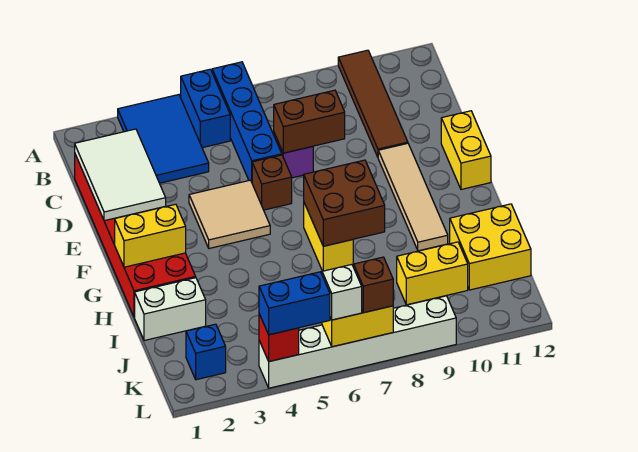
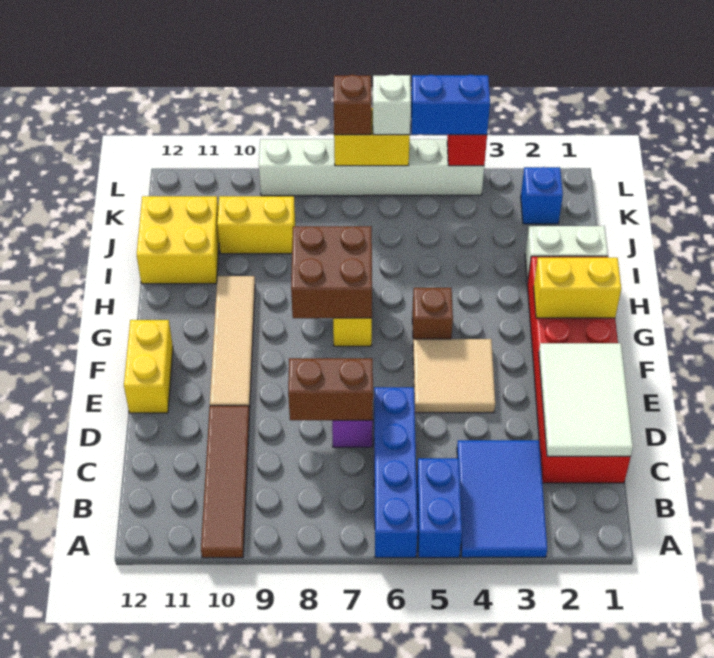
brown brick E6 level 1 -> brown brick G5 level 1

